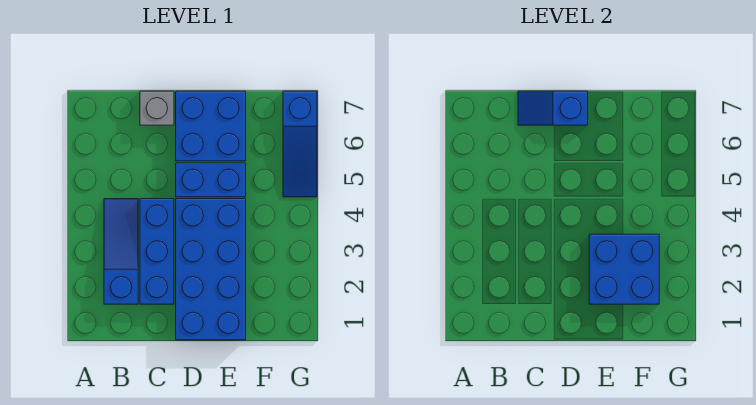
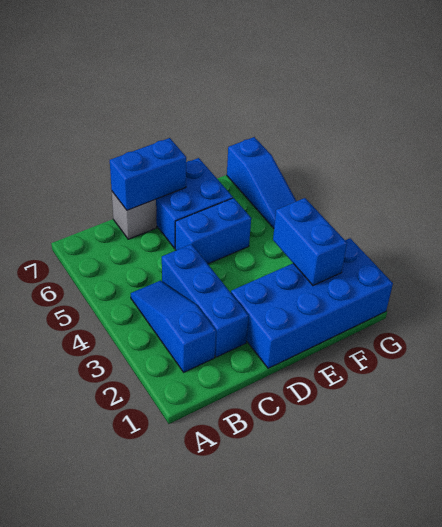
blue slope C7:D7 level 2 top D -> blue brick C7:D7 level 2
blue brick D1:E4 level 1 -> blue brick D1:G2 level 1
blue brick E2:F3 level 2 -> blue brick F2:F3 level 2

